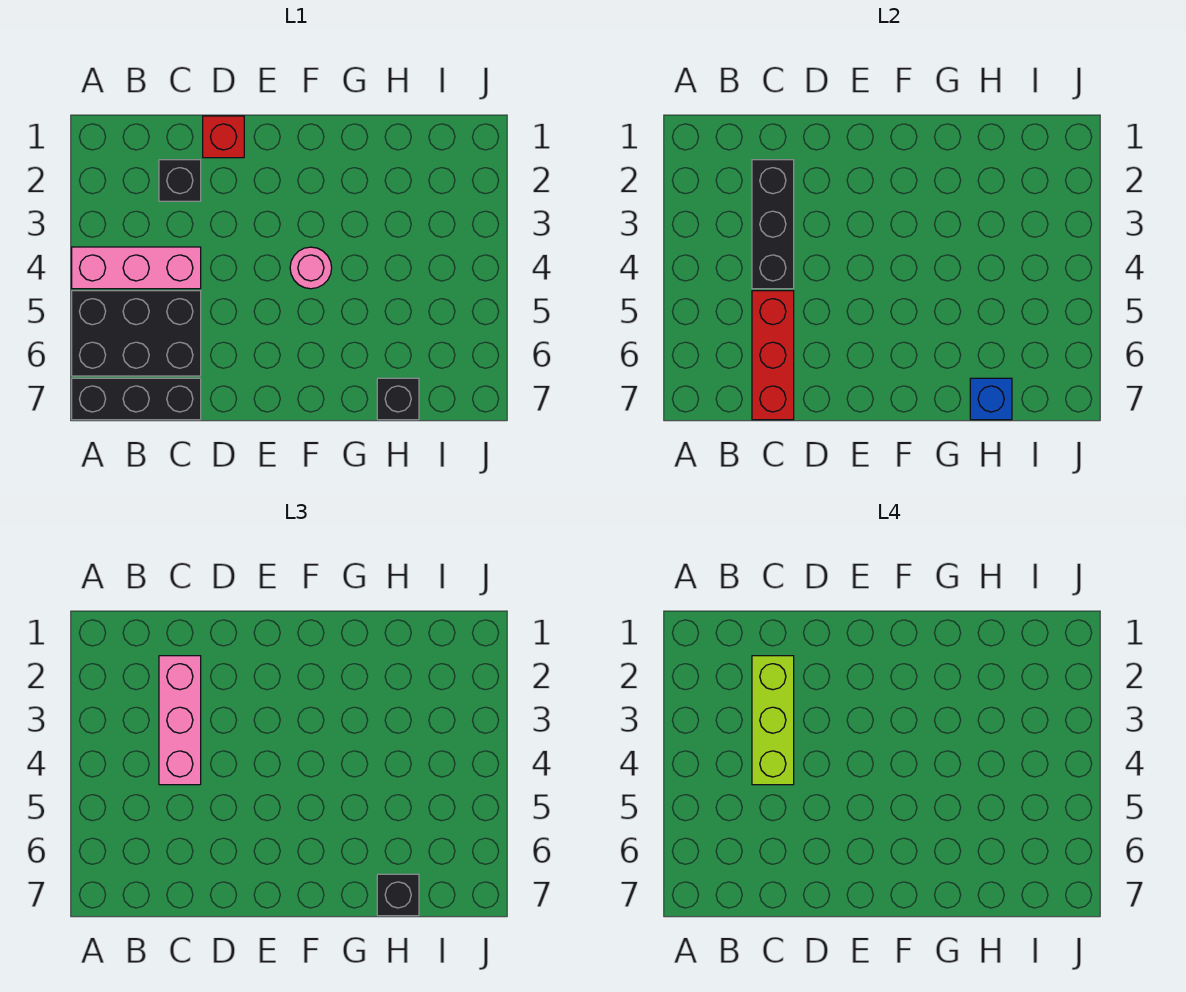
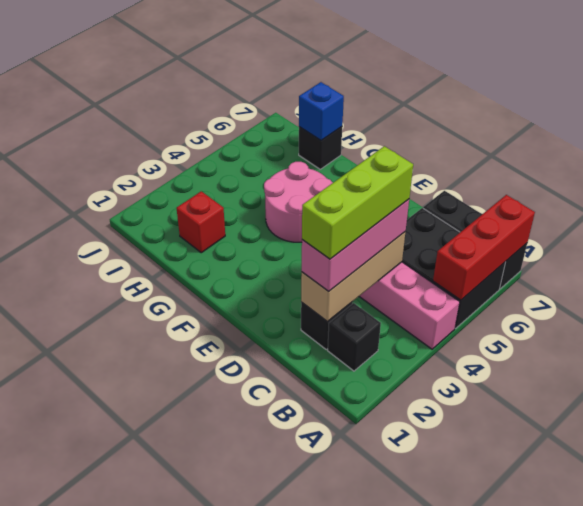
black brick C2:C4 level 2 -> tan brick C2:C4 level 2
red brick C5:C7 level 2 -> red brick A5:A7 level 2
red brick D1 level 1 -> red brick H2 level 1
pink round brick F4 level 1 -> pink round brick F4:G5 level 1
black brick H7 level 3 -> black brick B2 level 1

